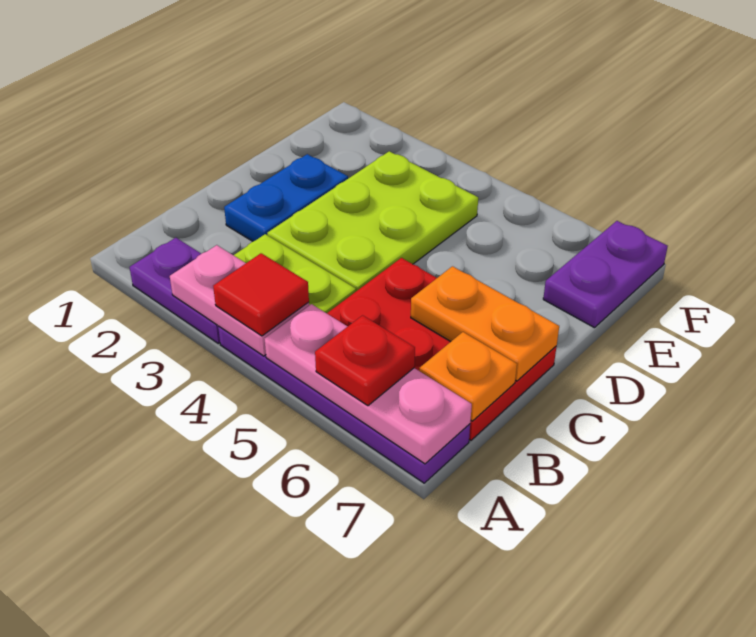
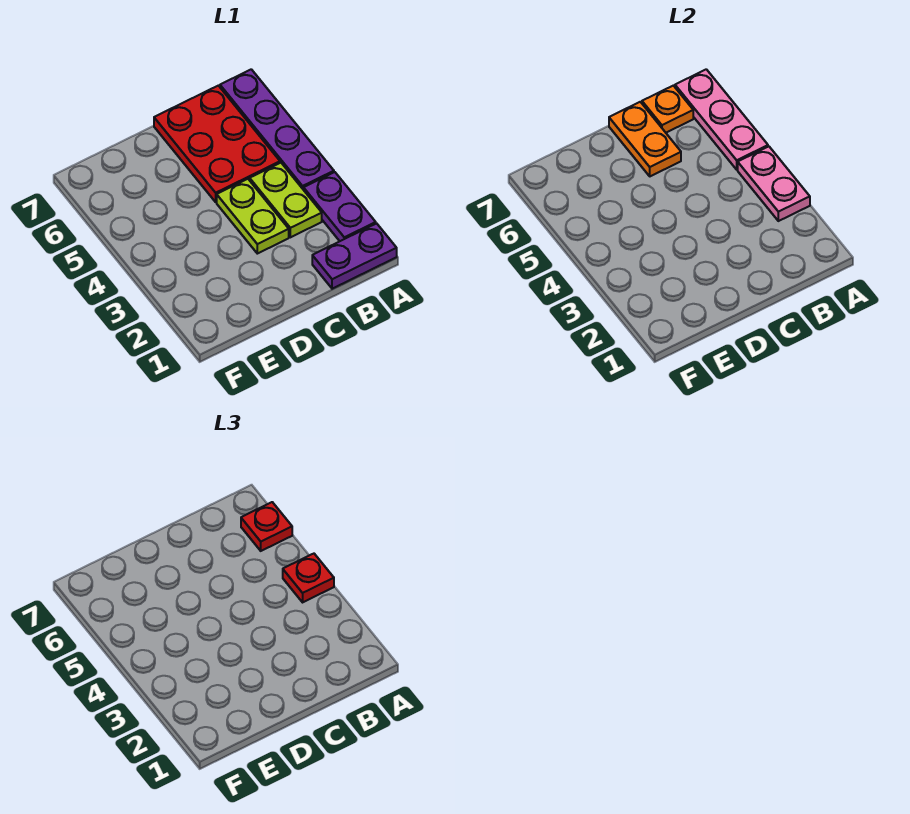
red tile A4 level 3 -> red plate A4 level 3
blue plate C2:D2 level 1 -> none
lime plate C3:E4 level 1 -> lime plate C3:C4 level 1
purple plate E7:F7 level 1 -> purple plate A1:B1 level 1

